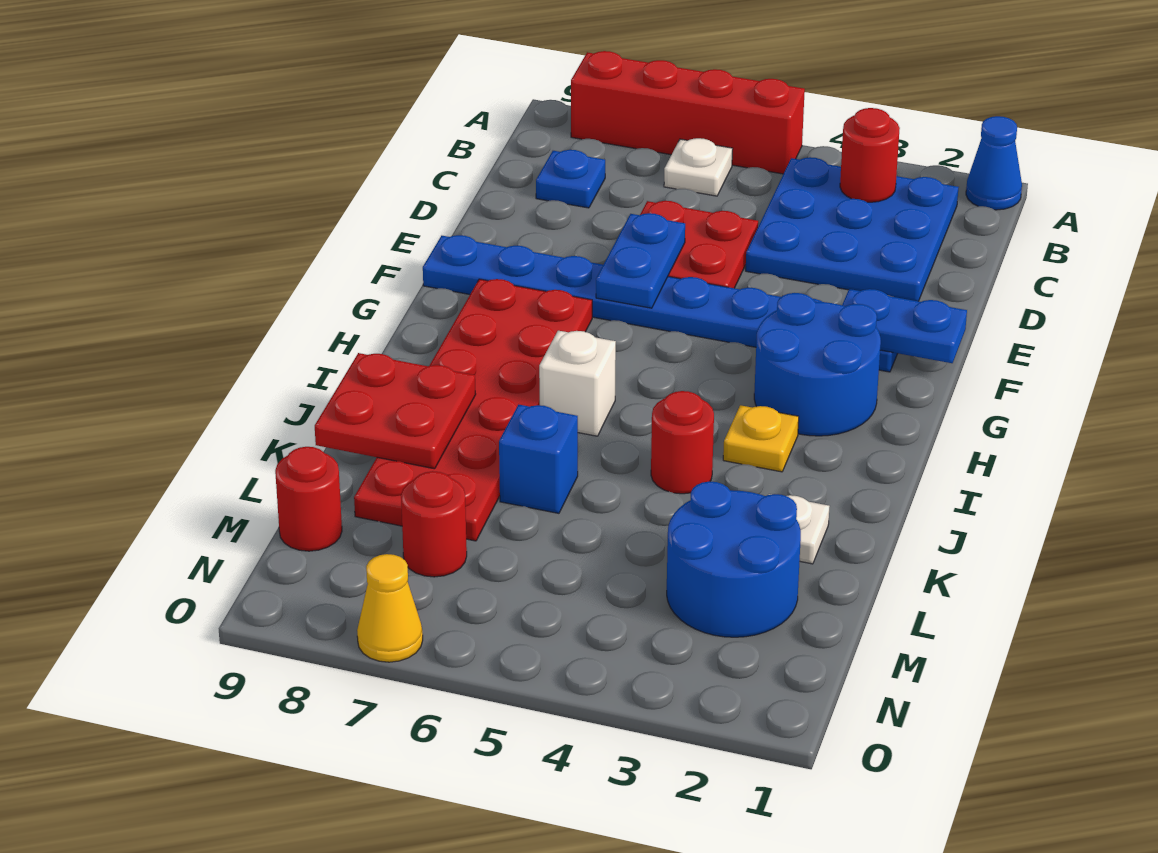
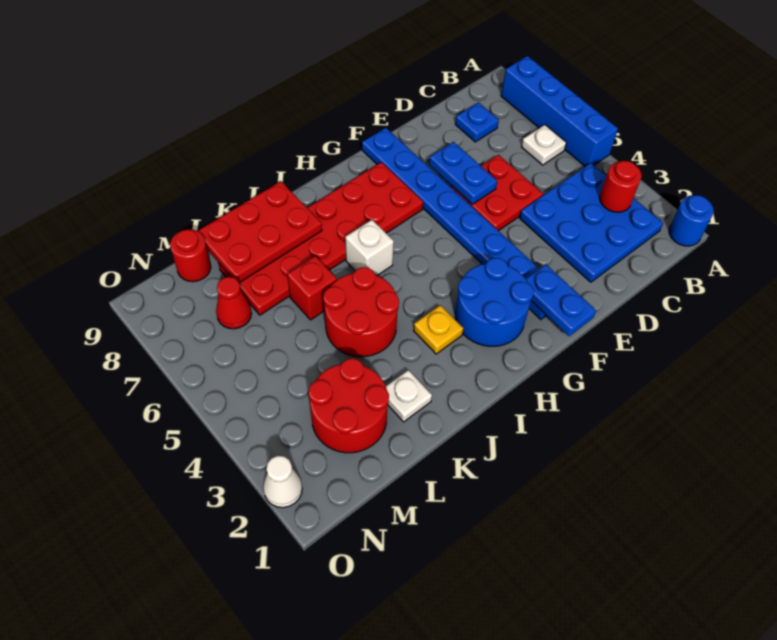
blue cone A1 level 1 -> blue round brick A1 level 1
red brick A5:A8 level 1 -> blue brick A5:A8 level 1
blue plate E6:F6 level 2 -> blue plate E6:E7 level 2
red round brick J4 level 1 -> red round brick J4:K5 level 1
red plate J8:K9 level 2 -> red plate J8:L9 level 2
blue brick K6 level 1 -> red brick K6 level 1
blue round brick L2:M3 level 1 -> red round brick L2:M3 level 1
red round brick M7 level 1 -> red cone M7 level 1
none -> white cone O2 level 1
yellow cone O7 level 1 -> none

